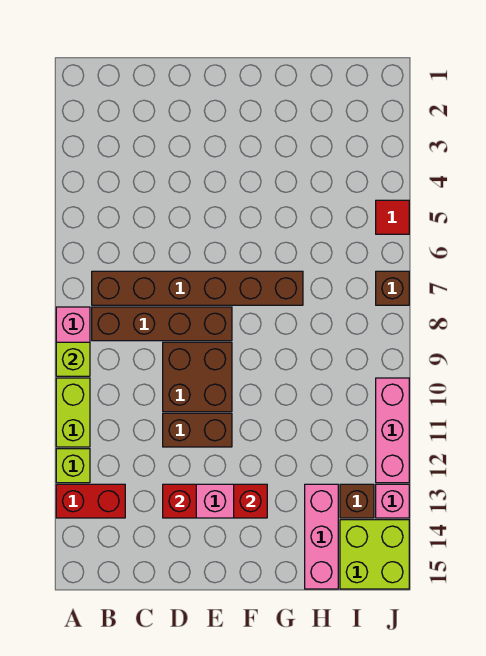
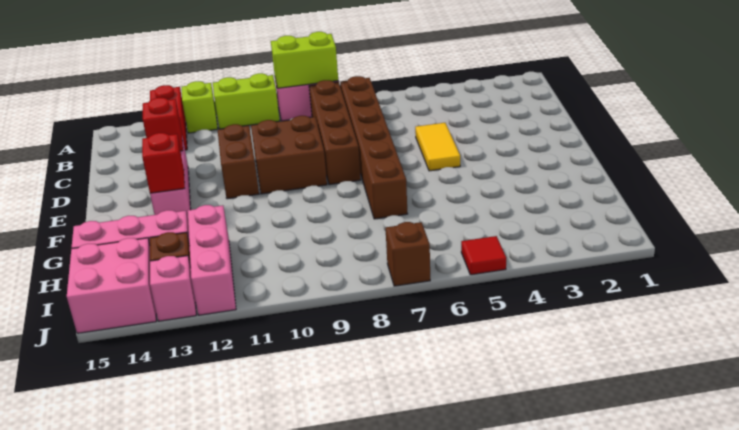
lime brick A9 level 2 -> lime brick A8:A9 level 2
none -> yellow tile D5:E5 level 1
lime brick I14:J15 level 1 -> pink brick I14:J15 level 1
pink brick J10:J12 level 1 -> pink brick H12:J12 level 1

